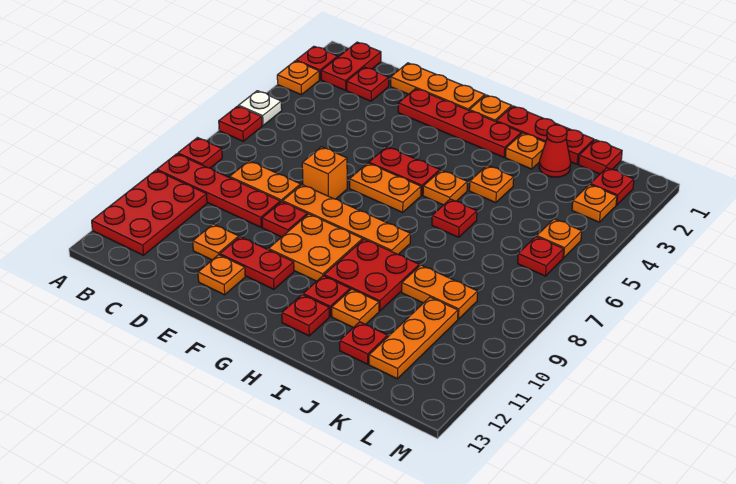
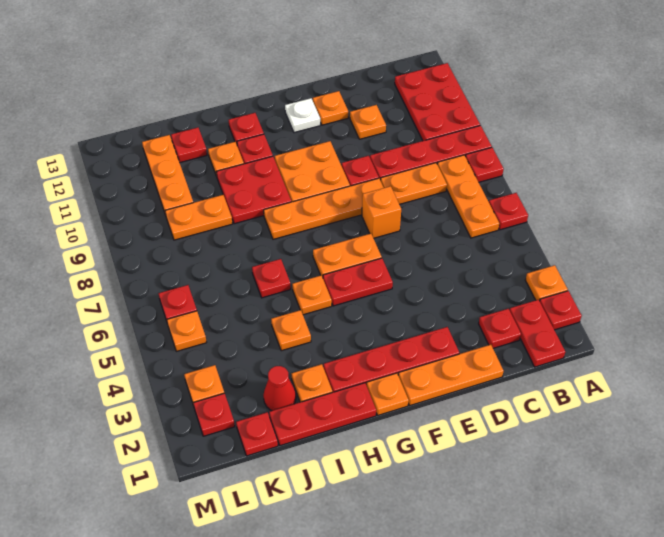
white plate A5 level 1 -> white plate F12 level 1
none -> orange plate B6:B8 level 1
red plate E11:F11 level 1 -> none

